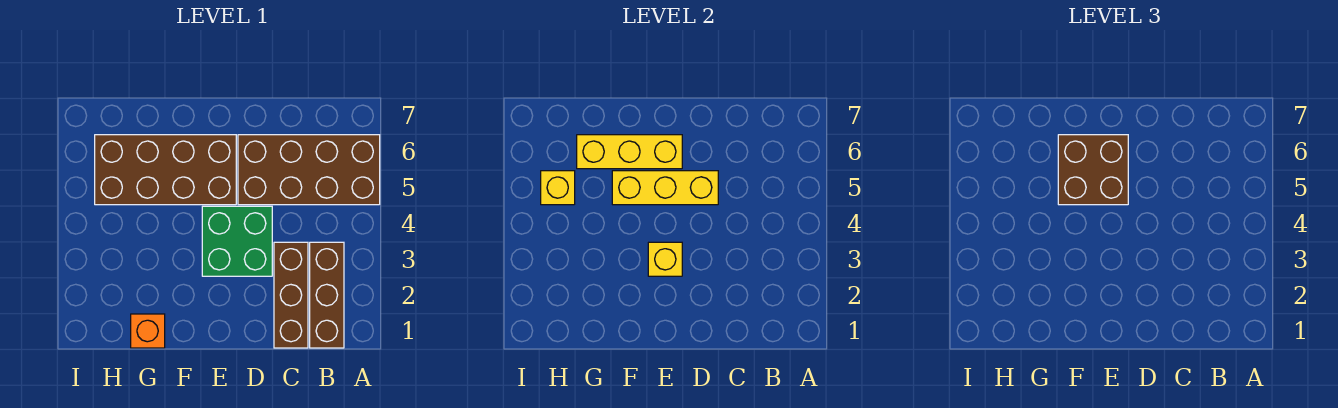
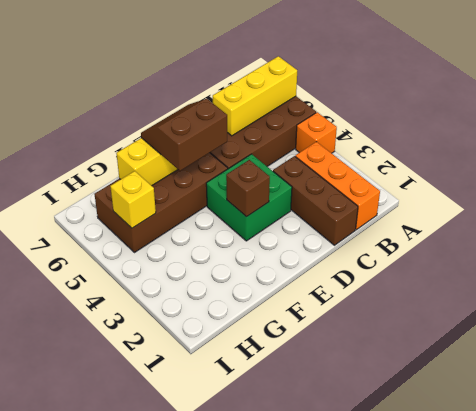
brown brick B1:B3 level 1 -> orange brick B1:B3 level 1
yellow brick D5:F5 level 2 -> yellow brick A6:C6 level 2
yellow brick E3 level 2 -> brown brick E3 level 2
brown brick E5:F6 level 3 -> brown slope E5:F6 level 3 top 5
orange brick G1 level 1 -> orange brick A4 level 1

